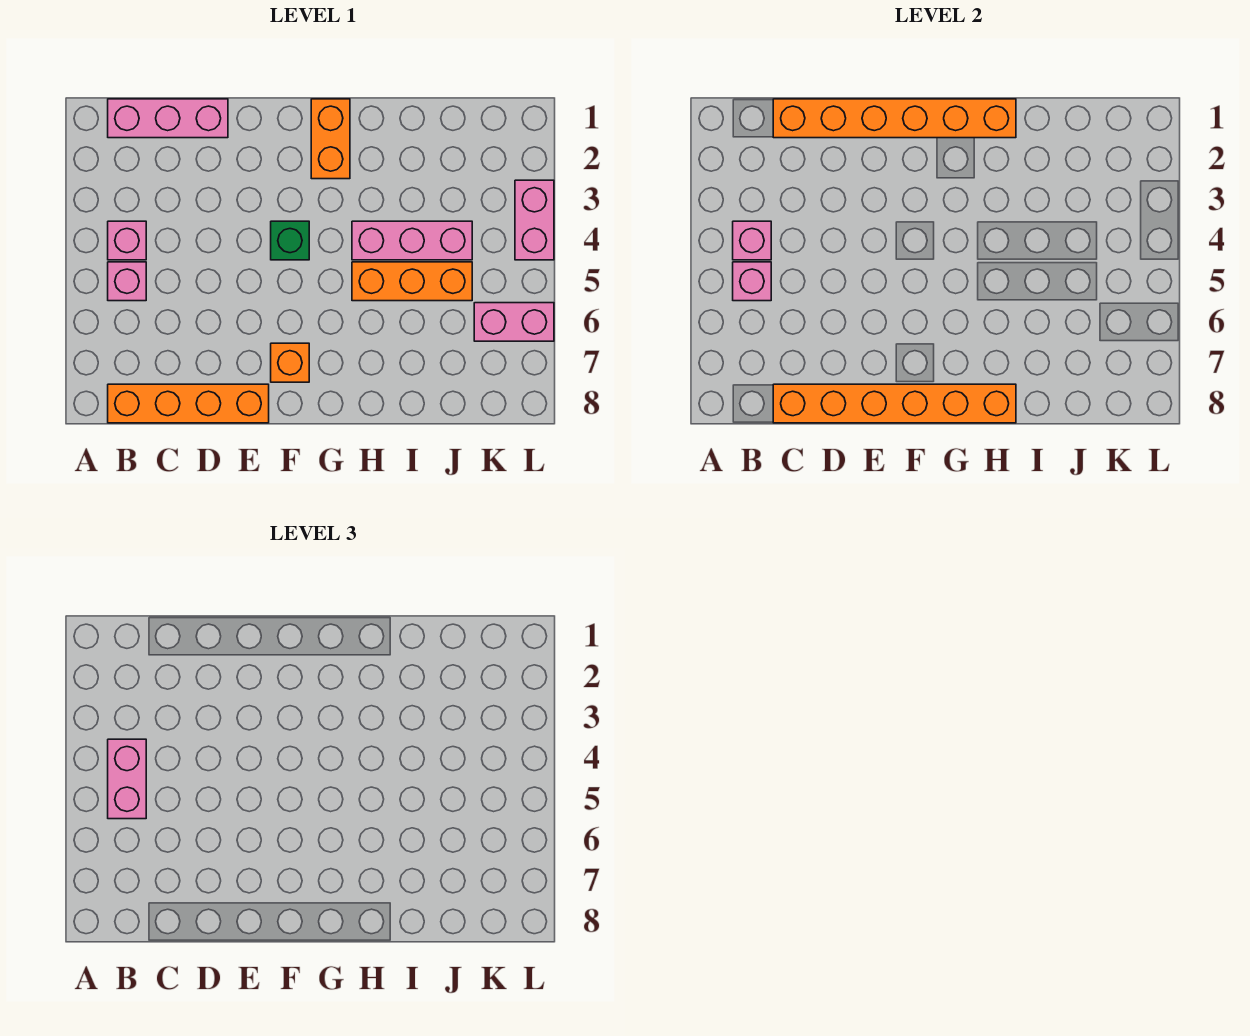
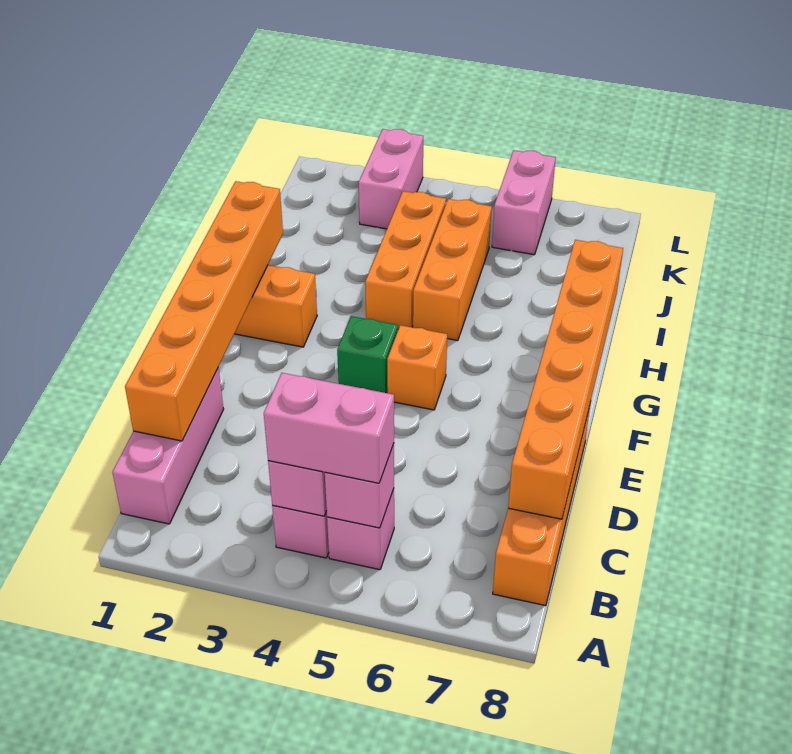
orange brick F7 level 1 -> orange brick F5 level 1
pink brick H4:J4 level 1 -> orange brick H4:J4 level 1
pink brick L3:L4 level 1 -> pink brick K3:L3 level 1

